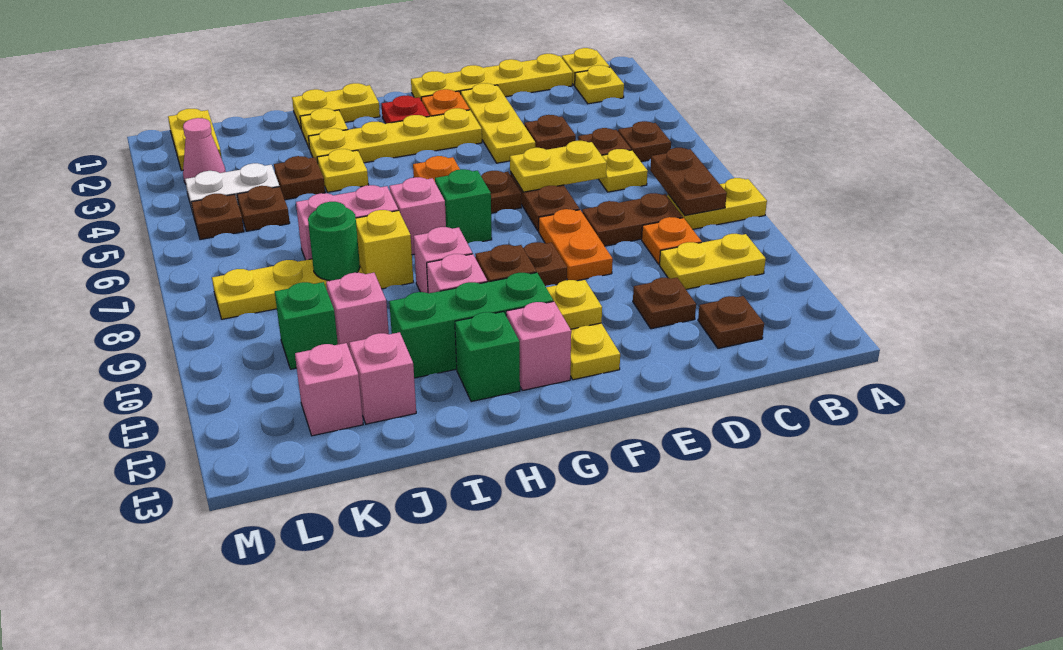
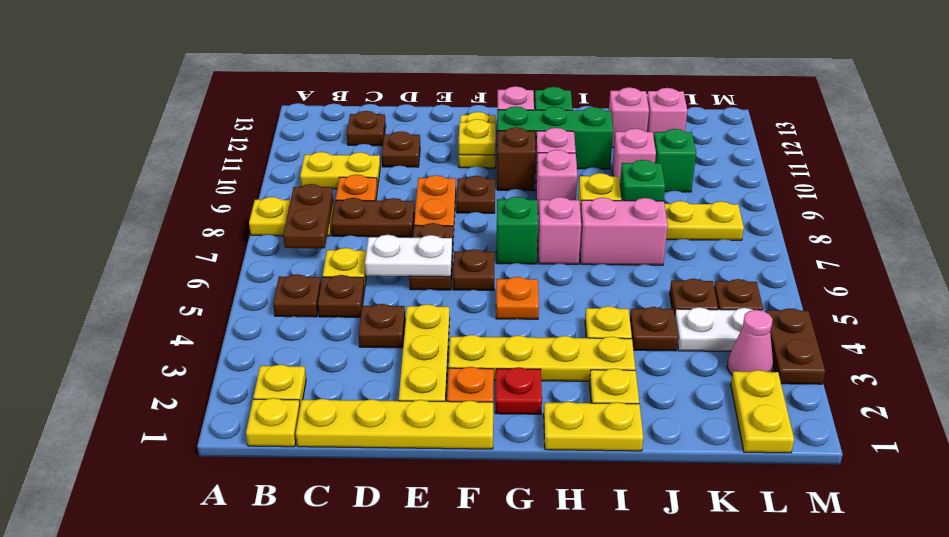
yellow plate D6:E6 level 2 -> white plate D6:E6 level 2
green round brick J8 level 2 -> green brick J8 level 2
none -> brown plate M3:M4 level 1

